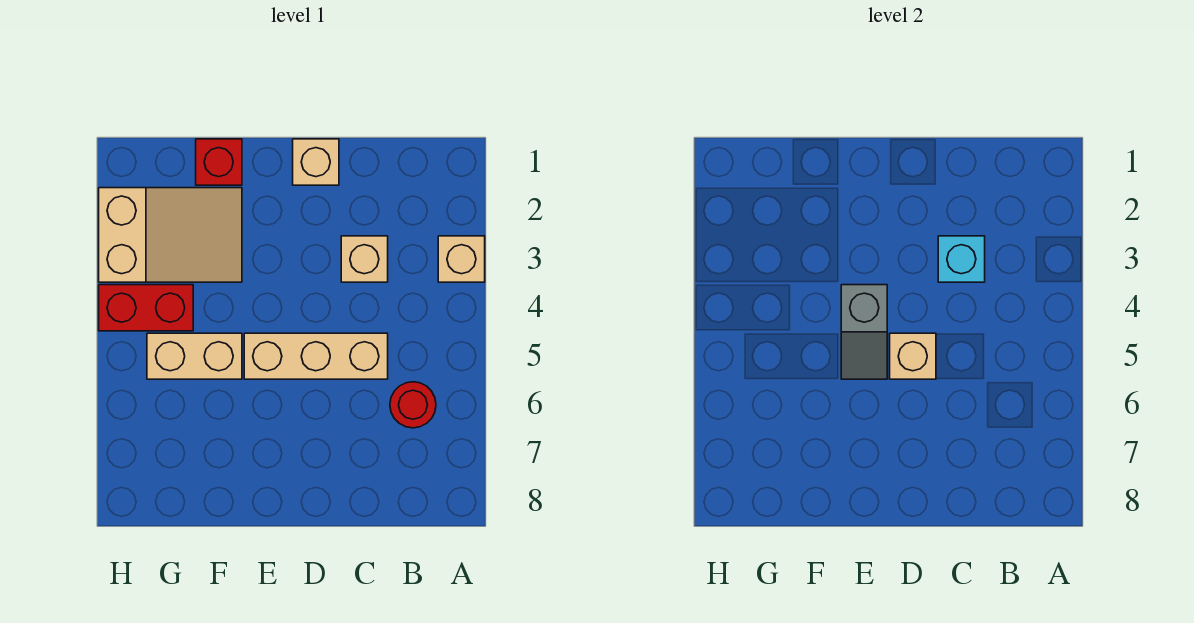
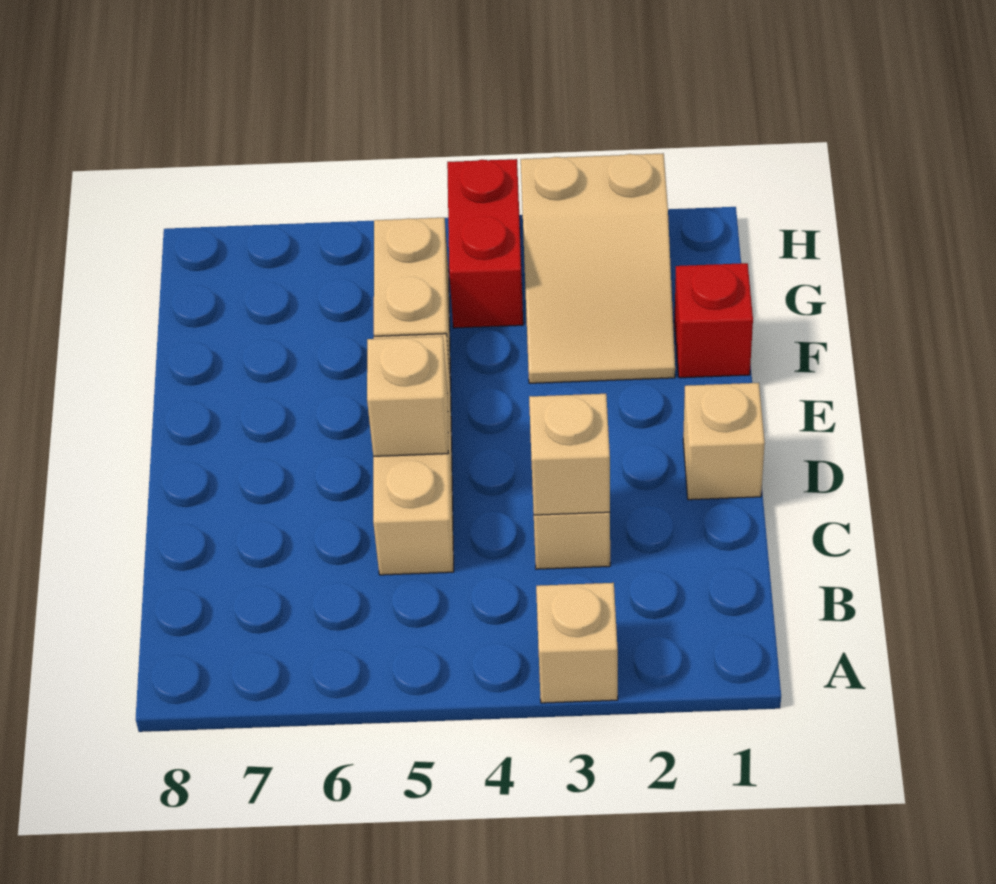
red round brick B6 level 1 -> none
cyan brick C3 level 2 -> tan brick C3 level 2
grey slope E4:E5 level 2 top 4 -> none

